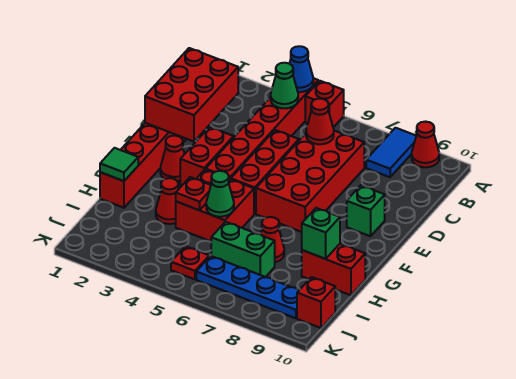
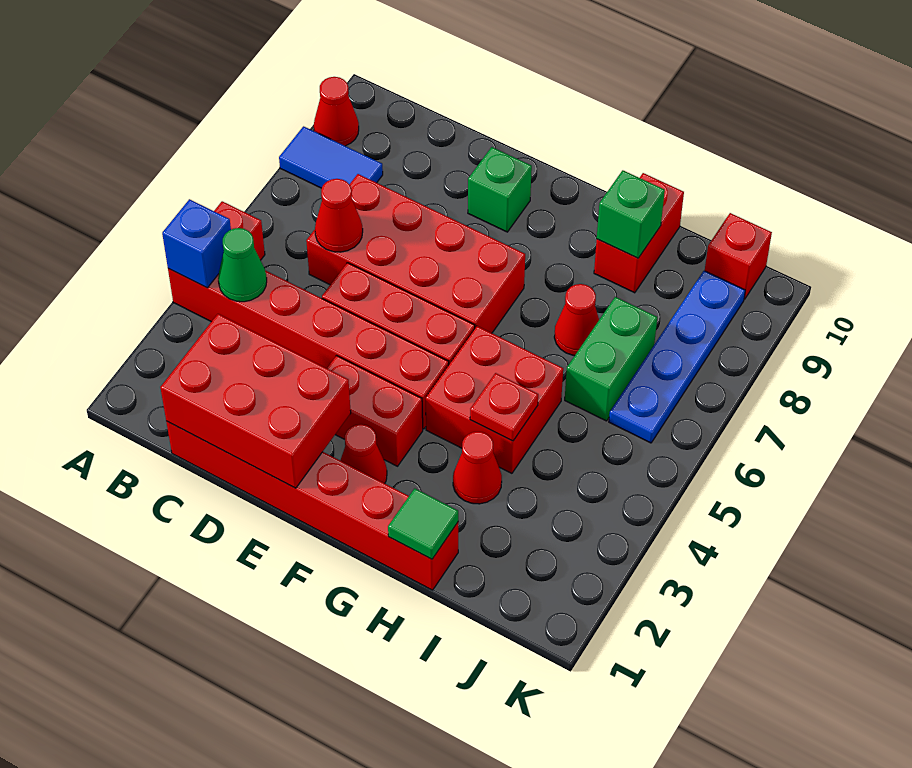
blue cone A4 level 2 -> blue brick A4 level 2
green cone H5 level 2 -> none
red plate J5 level 1 -> none

